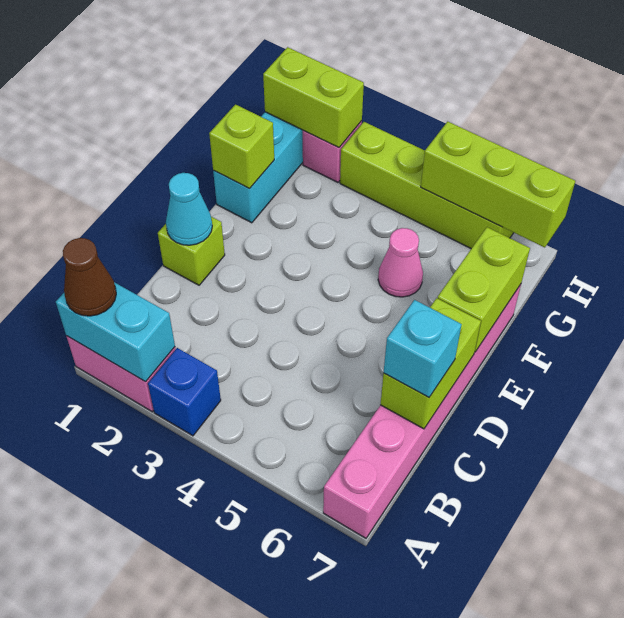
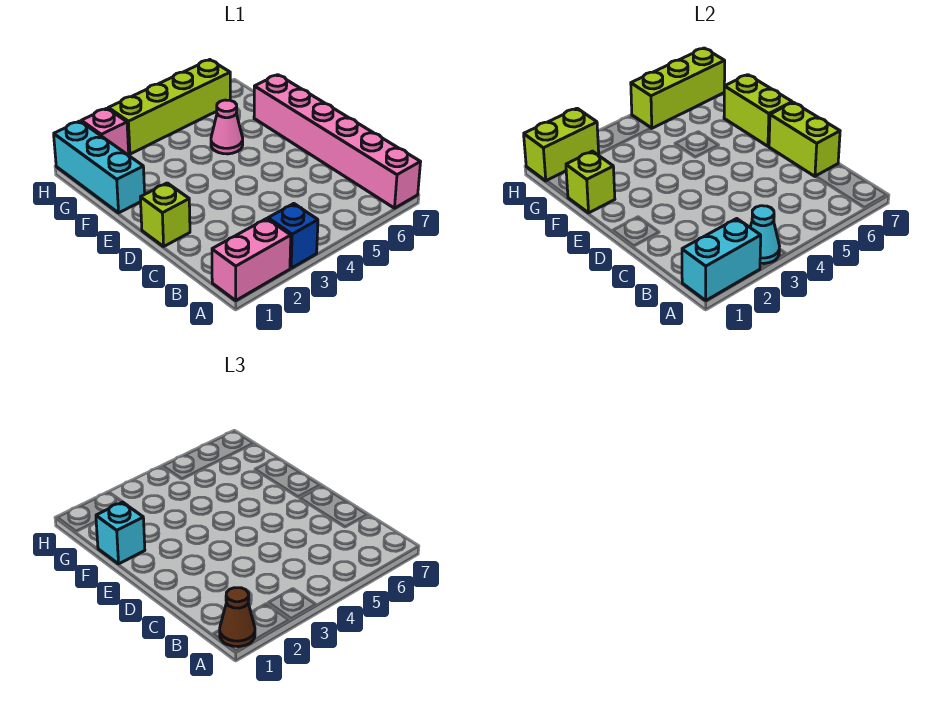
cyan brick C7 level 3 -> cyan brick F1 level 3
cyan cone D1 level 2 -> cyan cone A3 level 2

